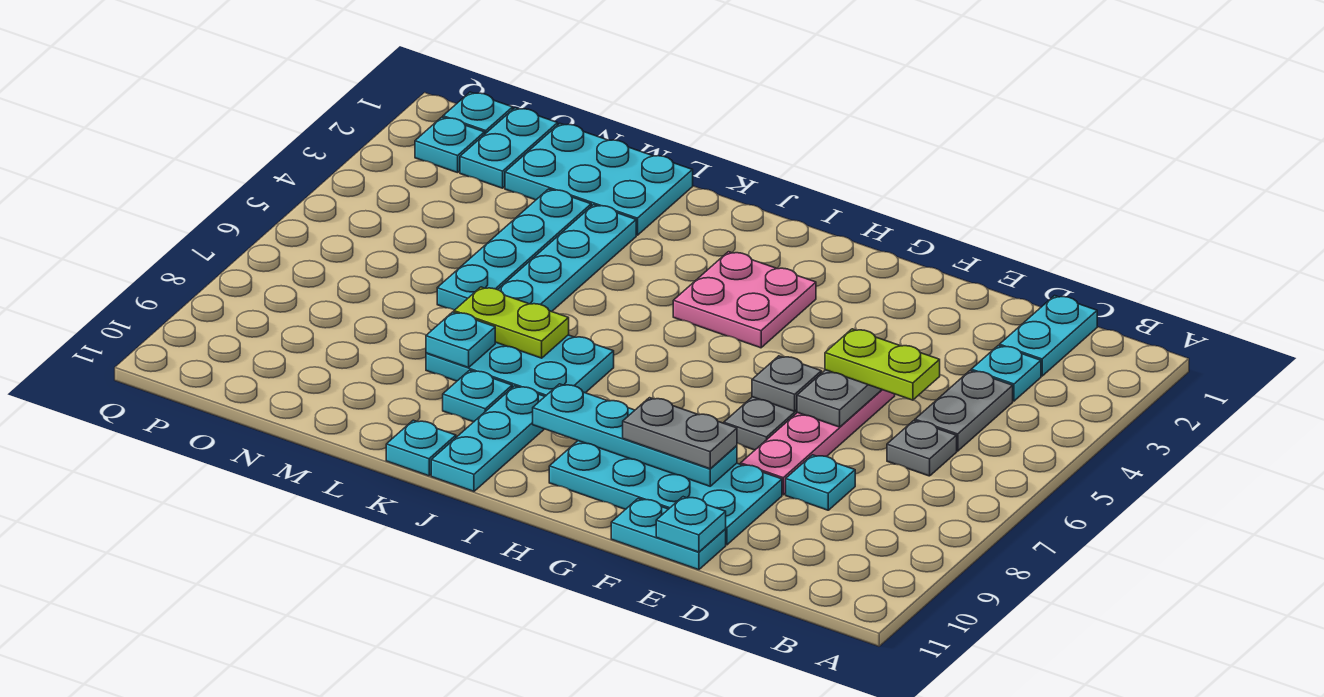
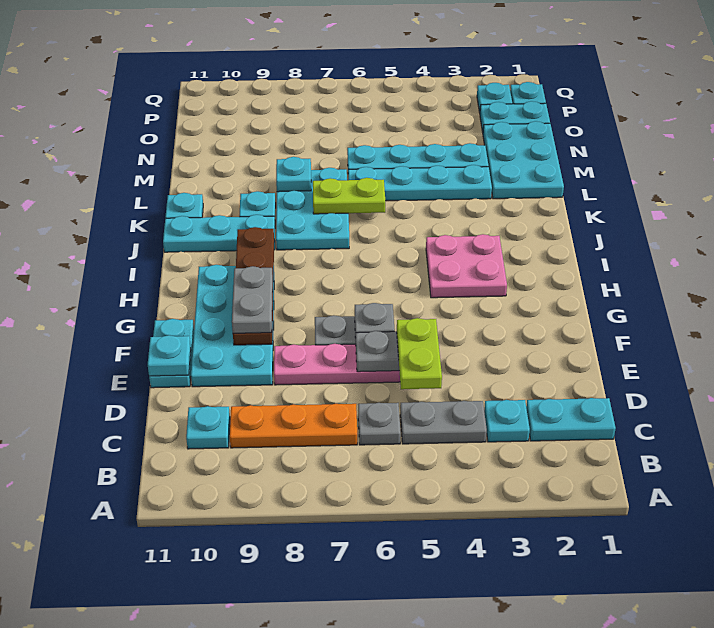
none -> orange plate C7:C9 level 1
cyan plate D8 level 1 -> cyan plate C10 level 1
cyan plate F9:I9 level 2 -> brown plate F9:I9 level 2
lime plate K7:L7 level 2 -> lime plate K6:K7 level 2

